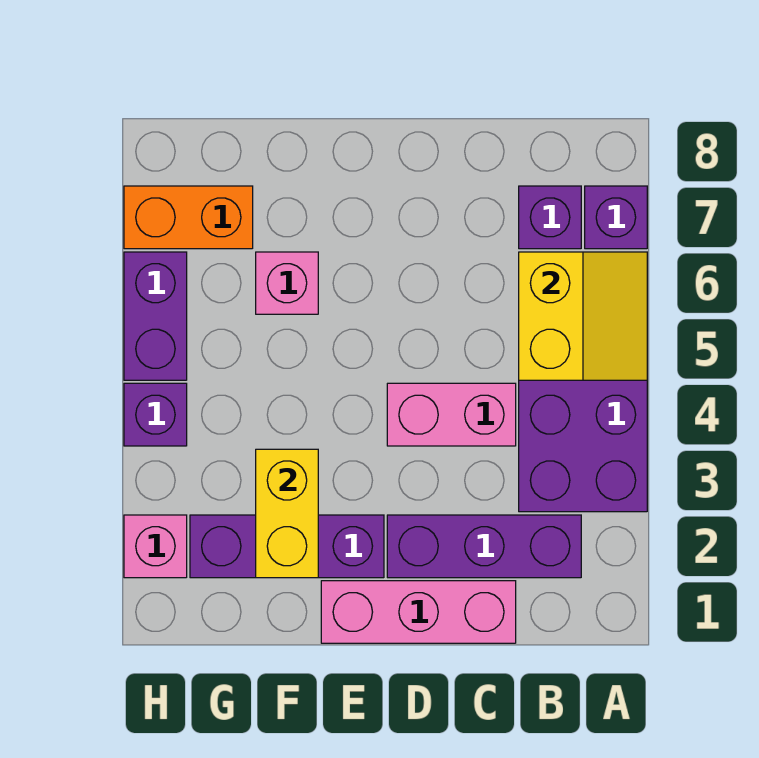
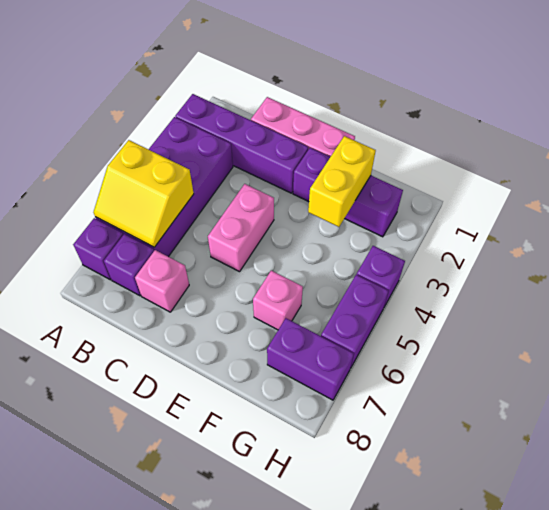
yellow slope A5:B6 level 2 top B -> yellow slope A5:B6 level 2 top 5
purple brick B2:D2 level 1 -> purple brick A2:D2 level 1
pink brick C4:D4 level 1 -> pink brick D4:D5 level 1
orange brick G7:H7 level 1 -> purple brick G7:H7 level 1
pink brick H2 level 1 -> pink brick C7 level 1

